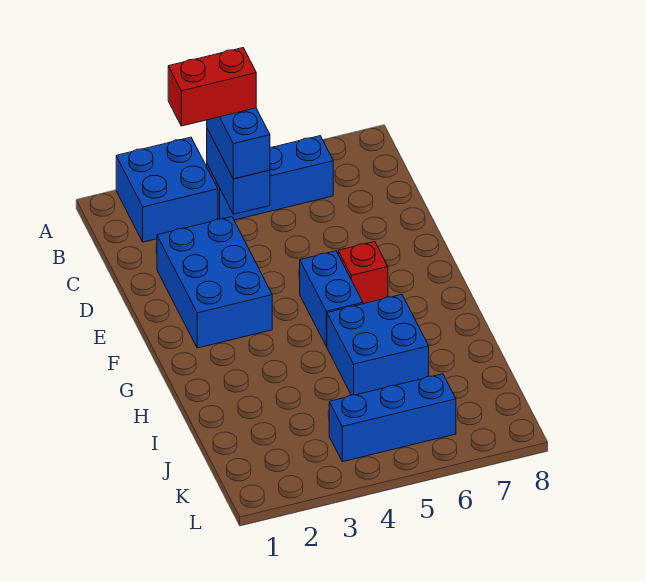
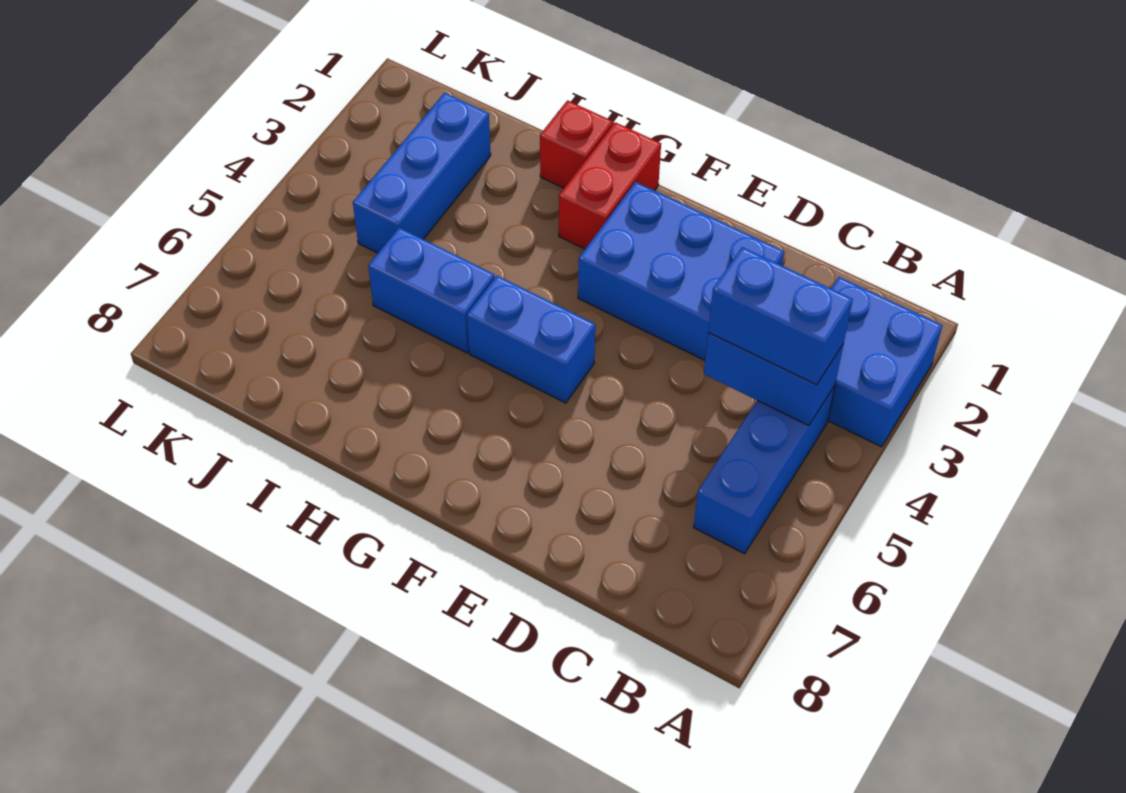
red brick B3:B4 level 4 -> red brick G1:G2 level 1
red brick F6 level 1 -> red brick H1 level 1
blue brick H5:I6 level 1 -> blue brick H5:I5 level 1
blue brick K4:K6 level 1 -> blue brick J2:J4 level 1

